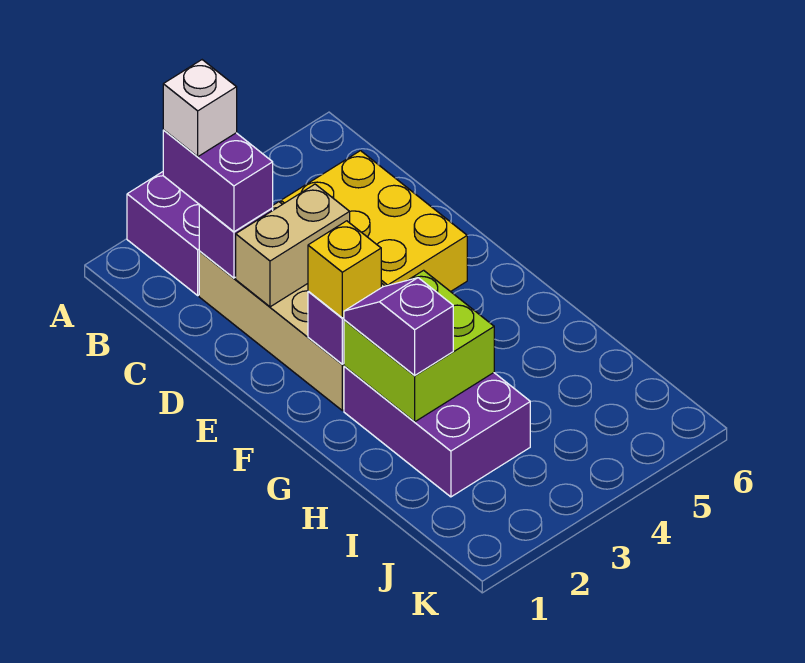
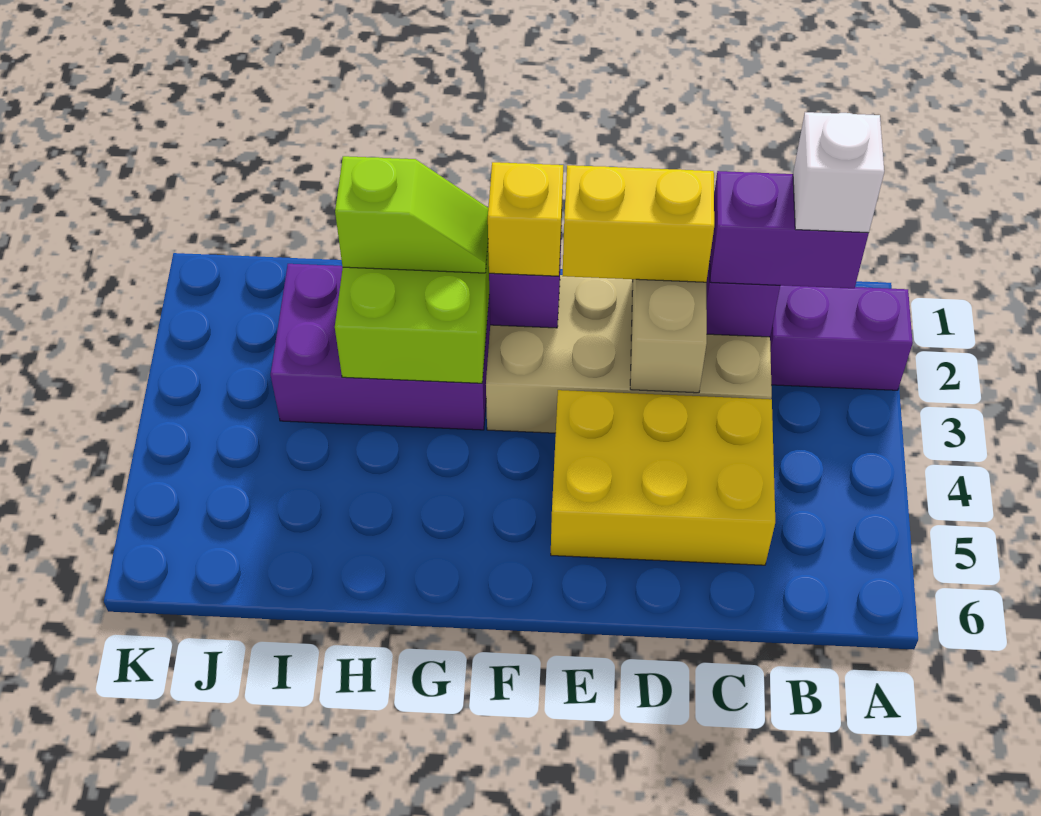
none -> yellow brick D2:E2 level 3
purple slope G2:H2 level 3 top H -> lime slope G2:H2 level 3 top H

